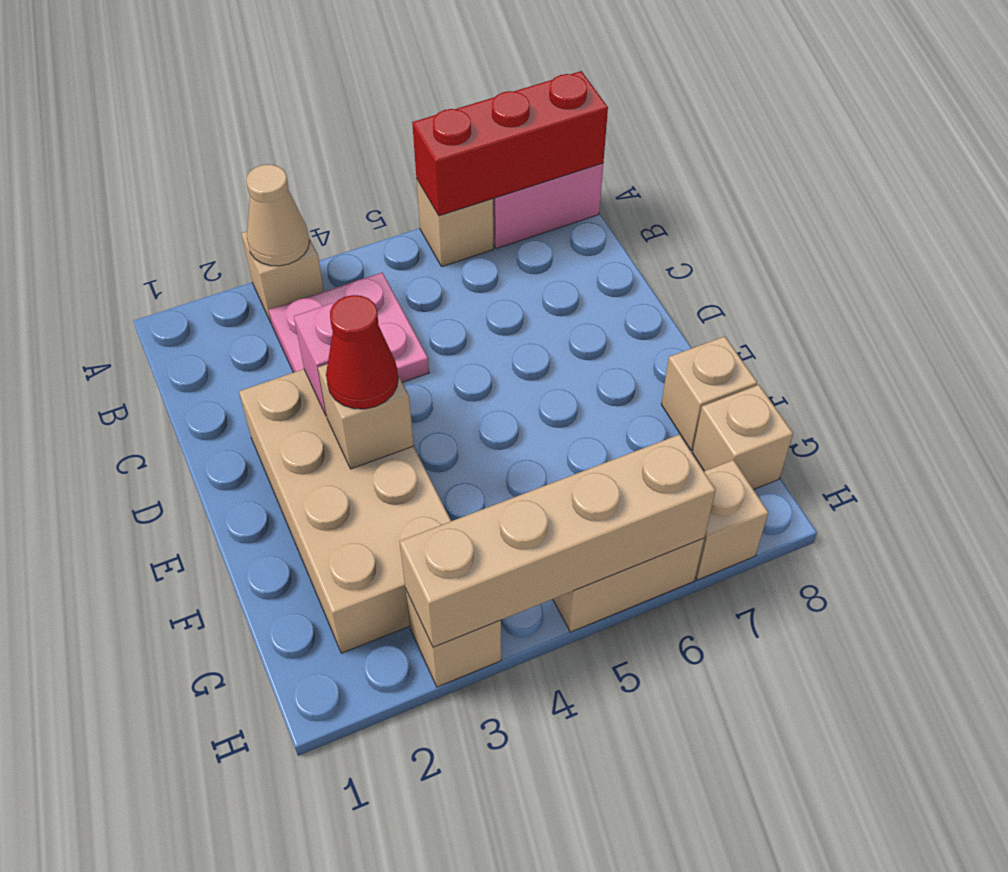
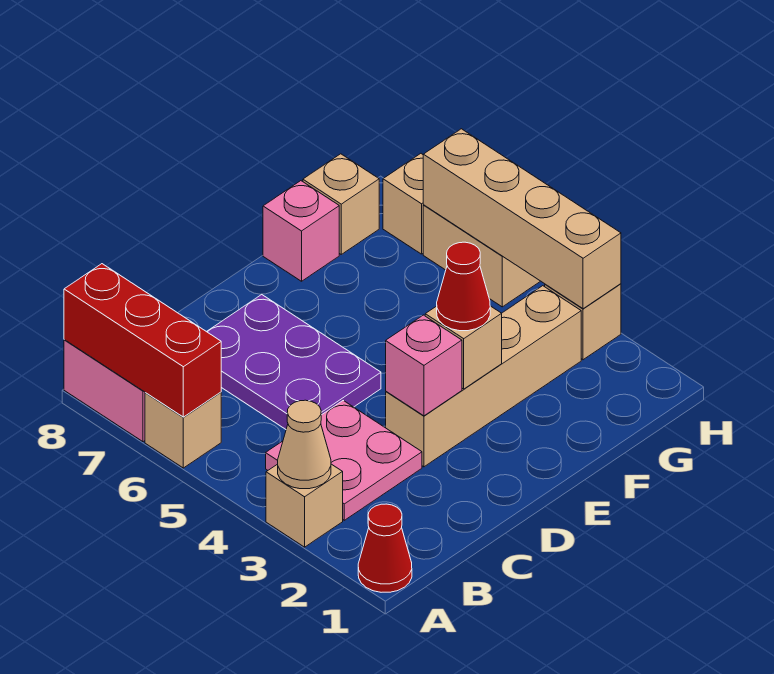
none -> red cone A1 level 1
none -> purple plate C5:D7 level 1
tan brick D2:G3 level 1 -> tan brick D3:G3 level 1
tan brick F8 level 1 -> pink brick F8 level 1

